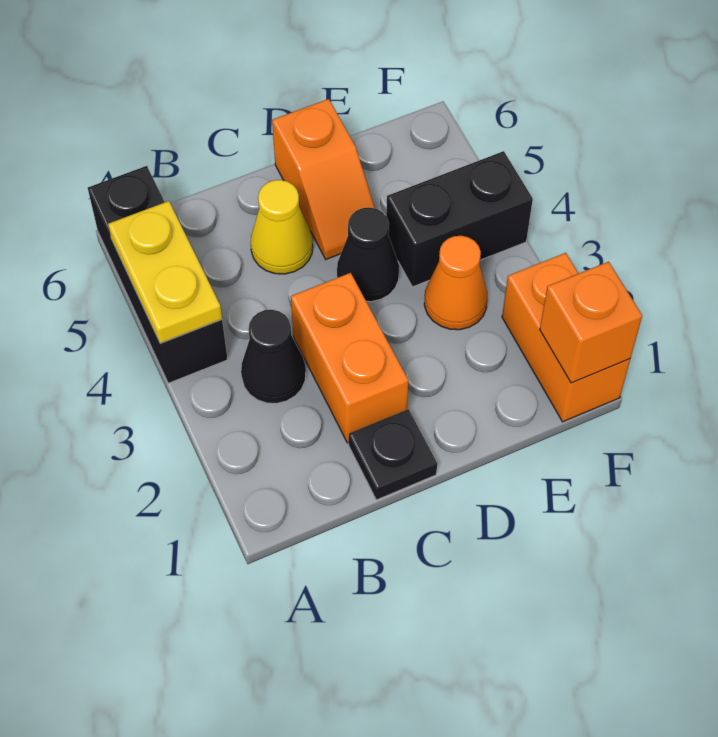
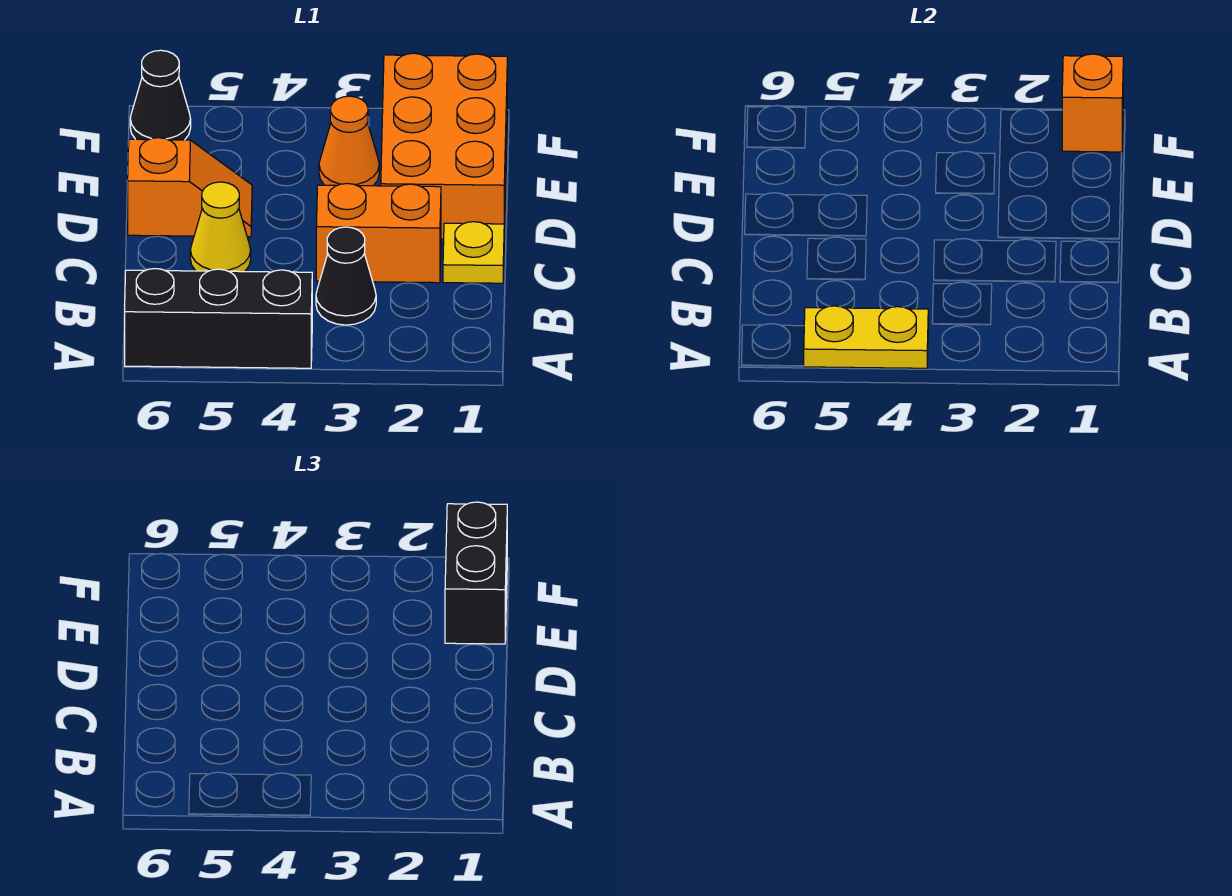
black plate C1 level 1 -> yellow plate C1 level 1
black cone D4 level 1 -> black cone F6 level 1
black brick E4:F4 level 1 -> black brick E1:F1 level 3
orange brick F1:F2 level 1 -> orange brick D1:F2 level 1

